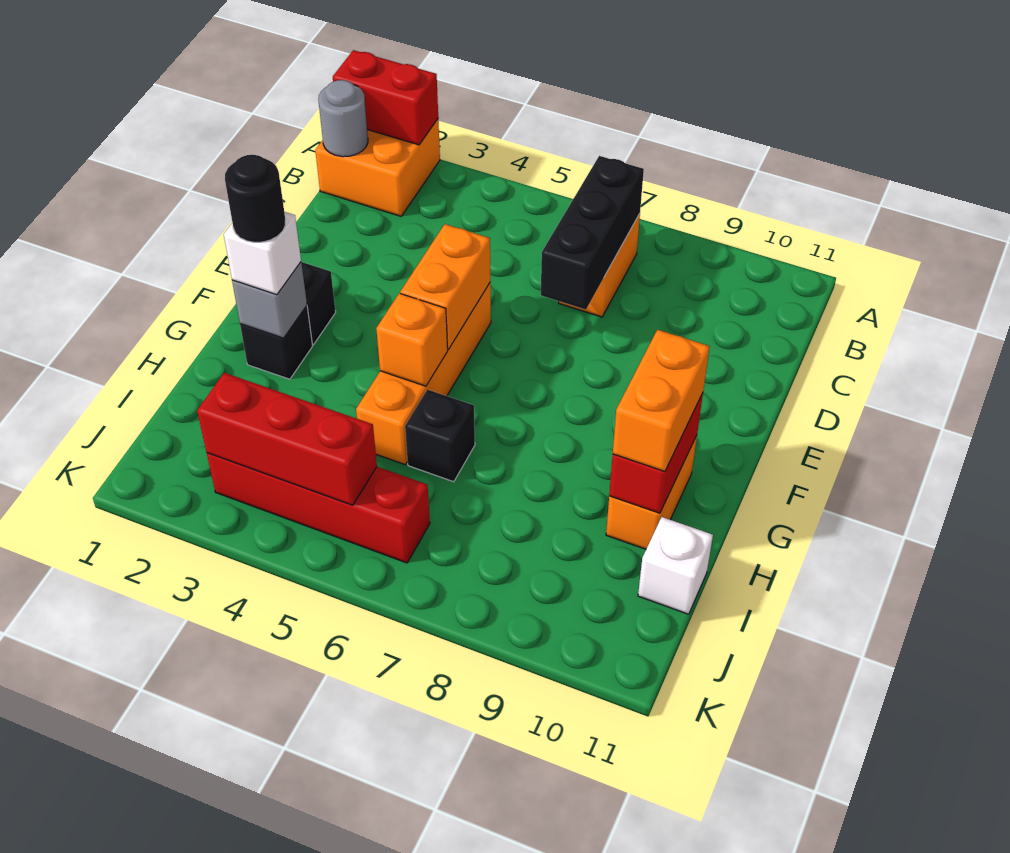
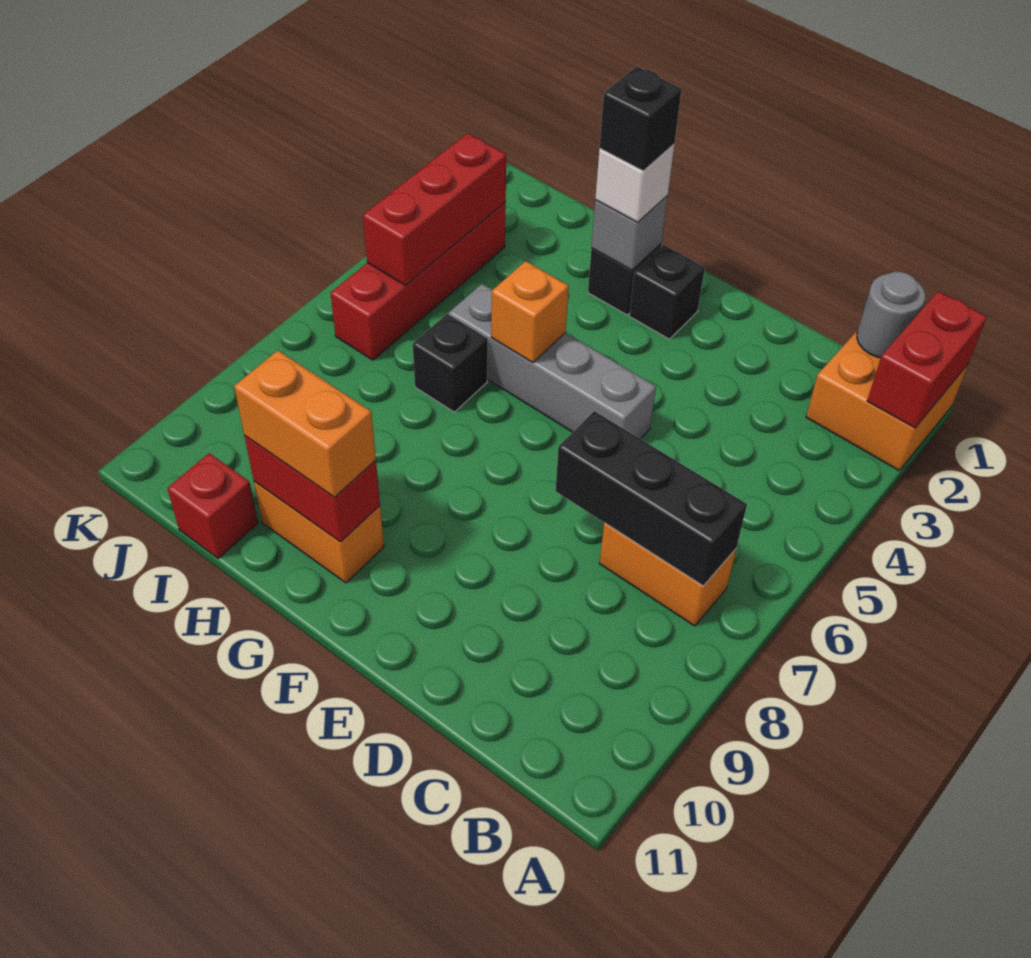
orange brick E5:H5 level 1 -> grey brick E5:H5 level 1
orange brick E5:F5 level 2 -> none
black round brick G2 level 4 -> black brick G2 level 4
white brick I11 level 1 -> red brick I11 level 1

